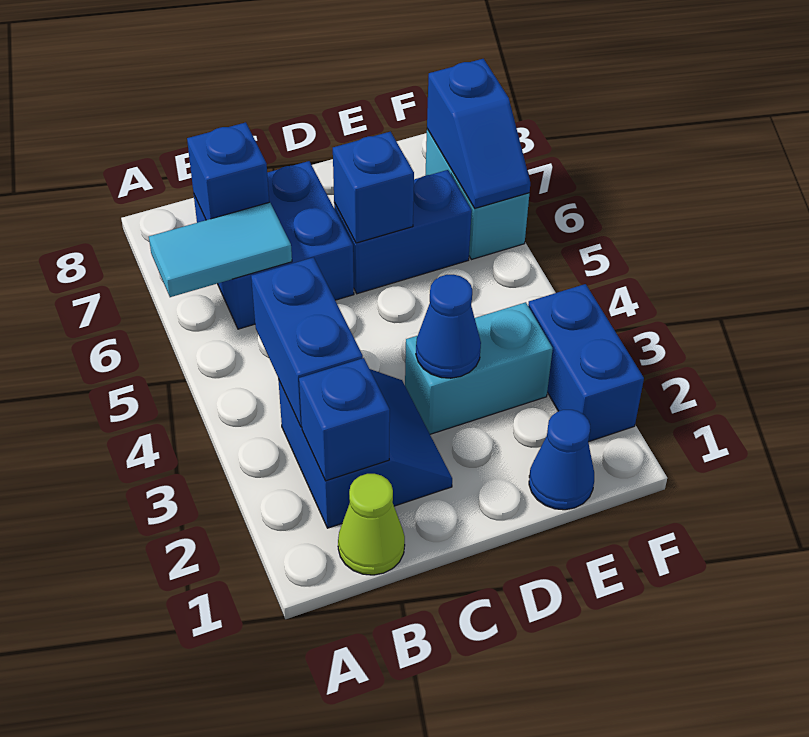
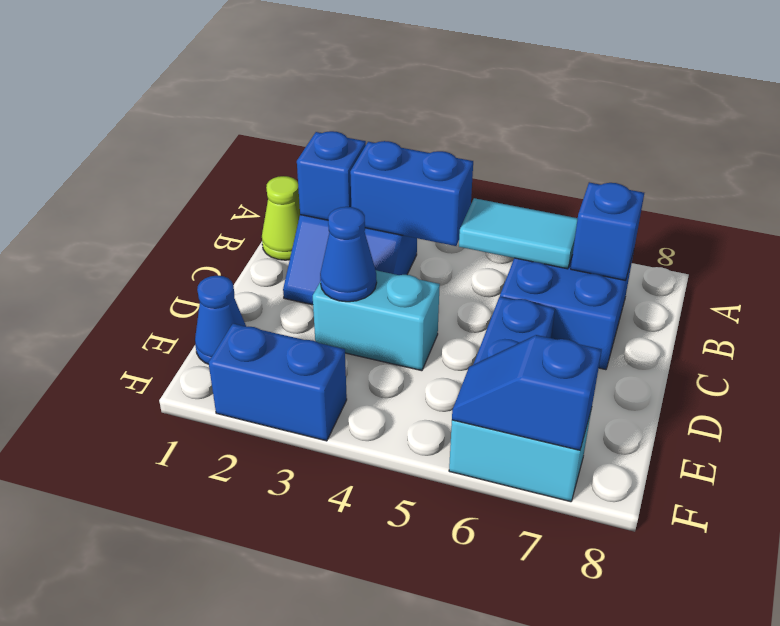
cyan tile A6:B6 level 2 -> cyan tile B5:B6 level 2
cyan brick D3:E3 level 1 -> cyan brick D3:D4 level 1
blue brick D6 level 2 -> none

